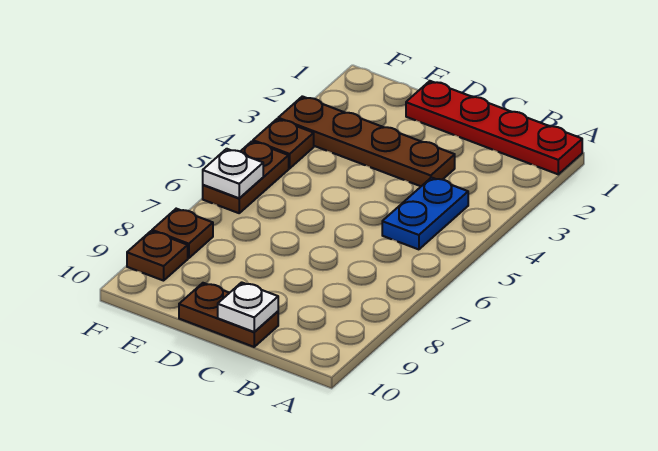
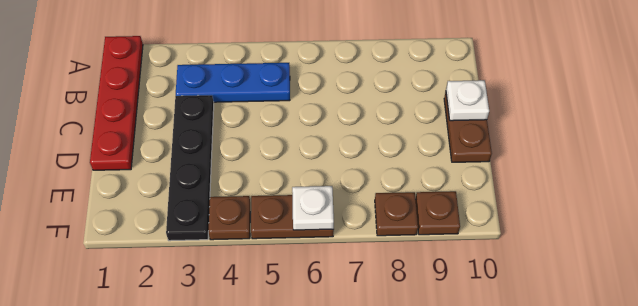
blue plate B4:B5 level 1 -> blue plate B3:B5 level 1
brown plate C3:F3 level 1 -> black plate C3:F3 level 1

